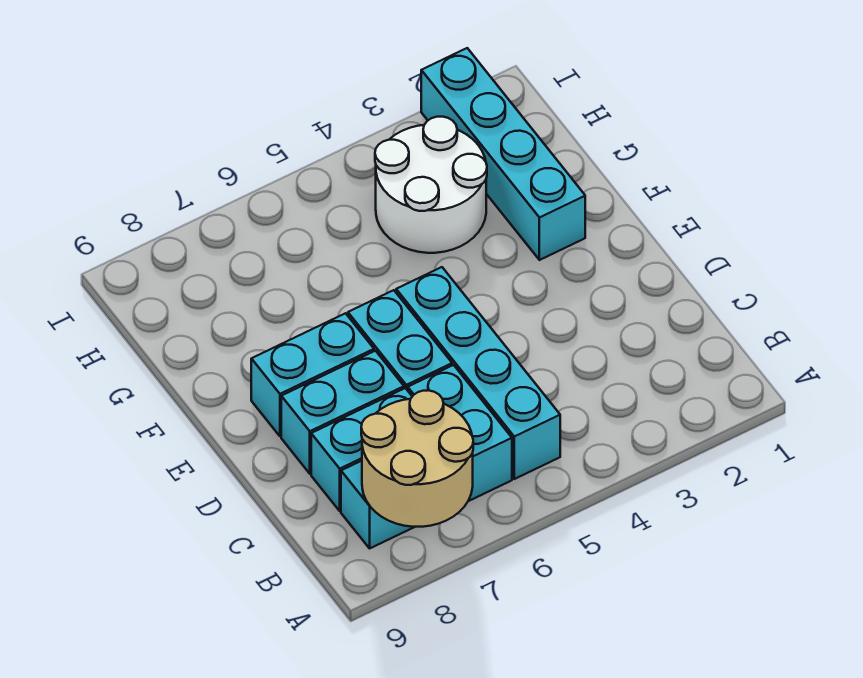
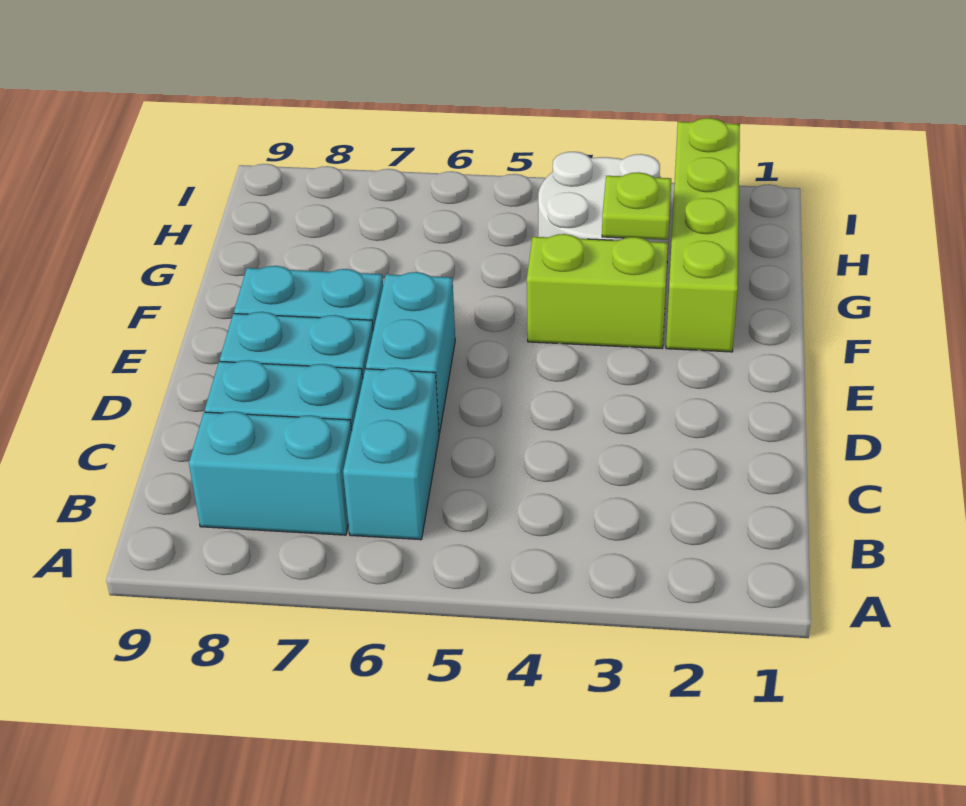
tan round brick A7:B8 level 2 -> none
cyan brick B5:E5 level 1 -> none
cyan brick F2:I2 level 1 -> lime brick F2:I2 level 1
none -> lime brick F3:F4 level 1
none -> lime plate G3 level 2

